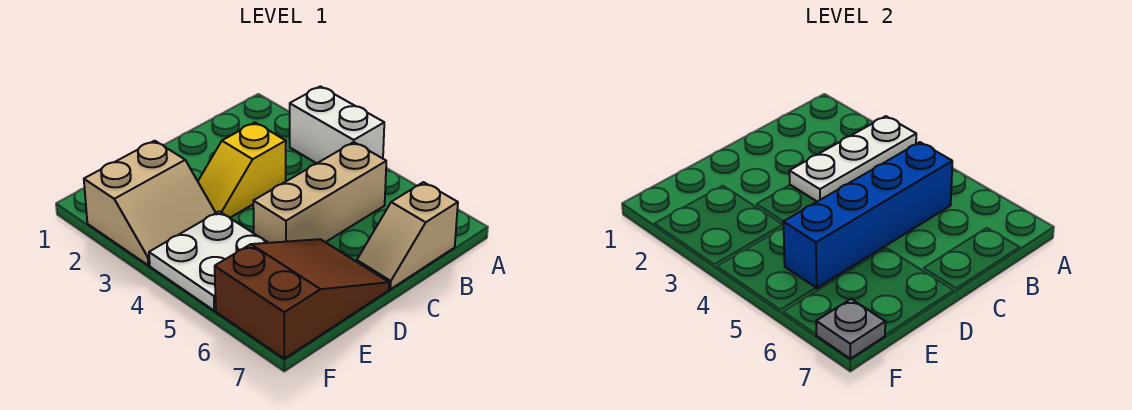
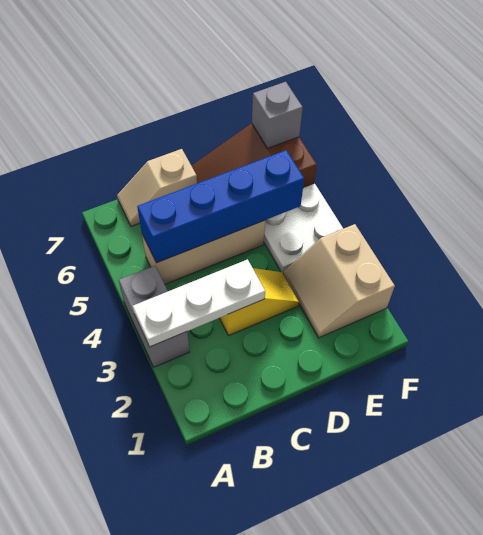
white brick A3:A4 level 1 -> grey brick A3:A4 level 1
tan slope B7:C7 level 1 top B -> tan slope B7:C7 level 1 top C
tan slope E2:F3 level 1 top 2 -> tan slope E2:F3 level 1 top F
grey plate F7 level 2 -> grey brick F7 level 2

